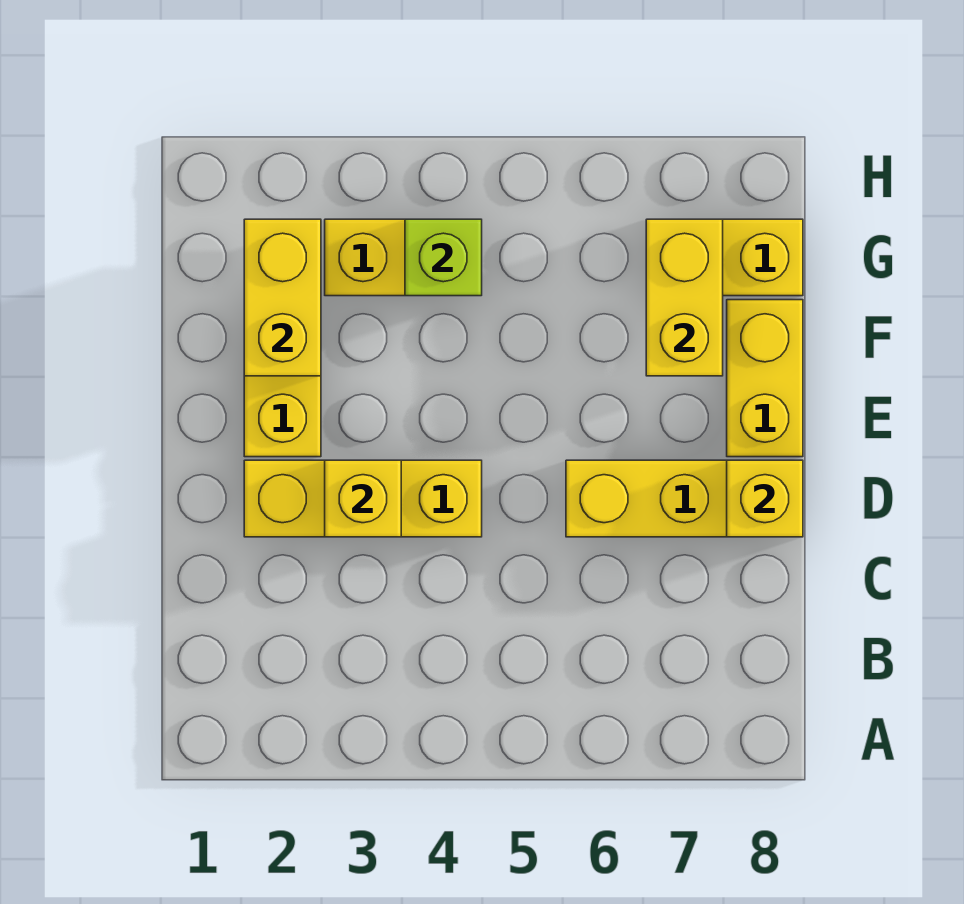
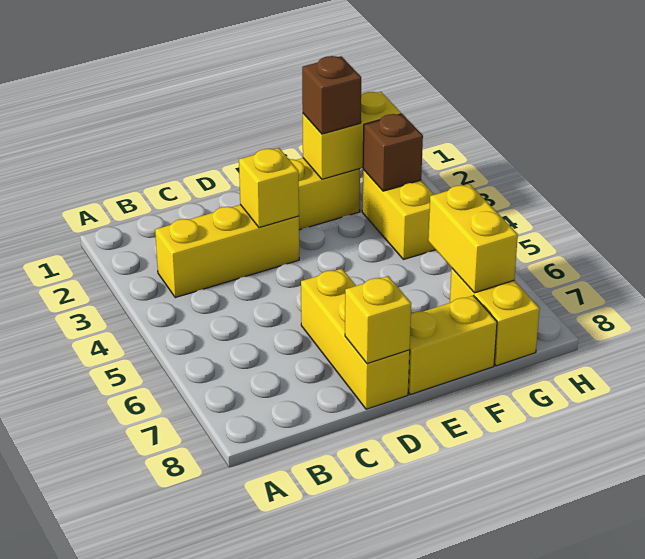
yellow brick D2:D4 level 1 -> yellow brick B3:D3 level 1
none -> brown brick F2 level 3
yellow brick F7:G7 level 2 -> yellow brick G6:G7 level 2
none -> brown brick G3 level 2
lime brick G4 level 2 -> none

